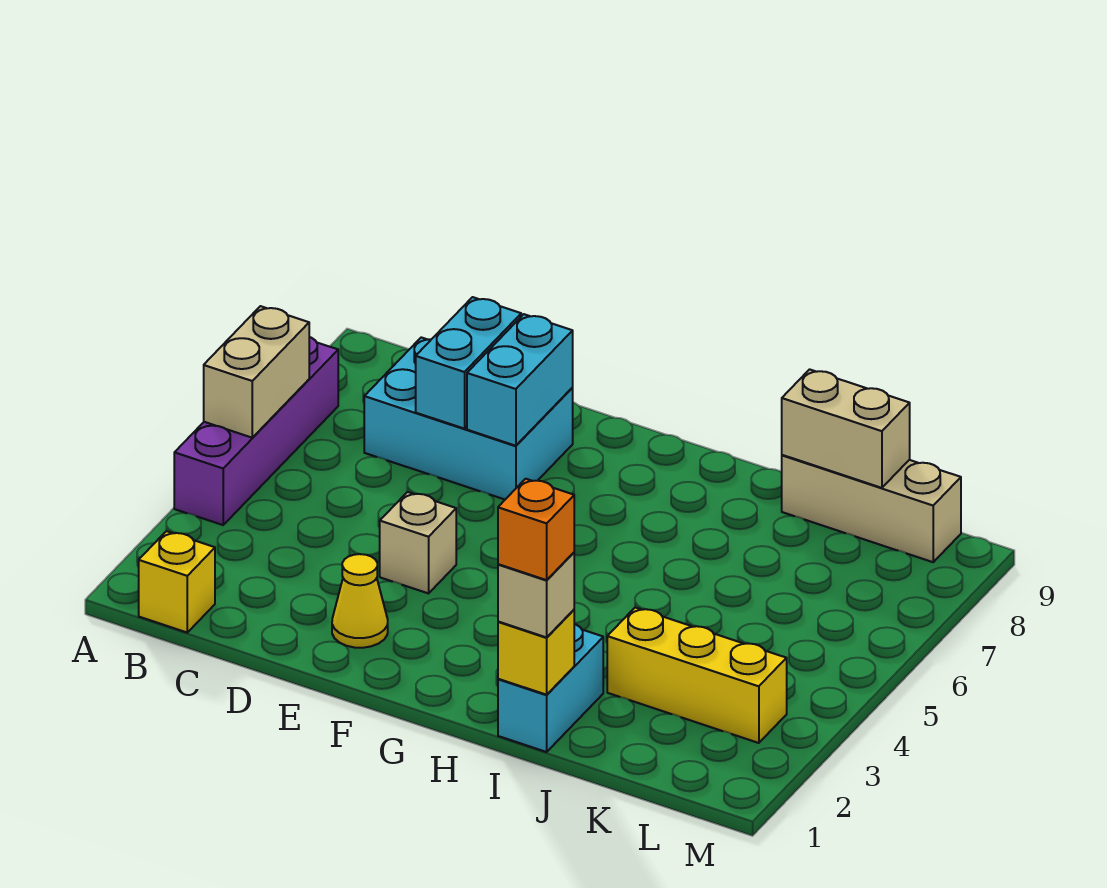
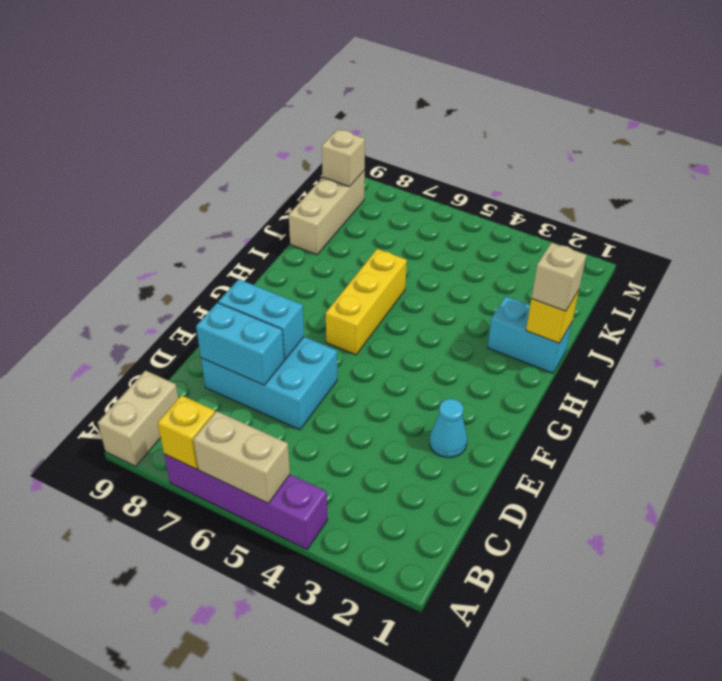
yellow brick B1 level 1 -> yellow brick A7 level 2
cyan brick C7:E8 level 1 -> cyan brick D6:E8 level 1
yellow cone E2 level 1 -> cyan cone E2 level 1
tan brick E4 level 1 -> tan brick L9 level 2
orange brick I1 level 4 -> none
yellow brick J3:L3 level 1 -> yellow brick G6:I6 level 1
tan brick J9:K9 level 2 -> tan brick A9:B9 level 1

